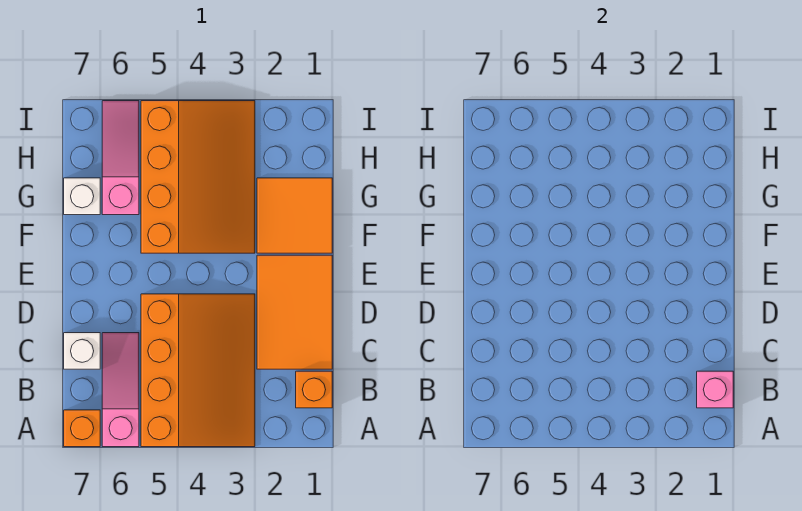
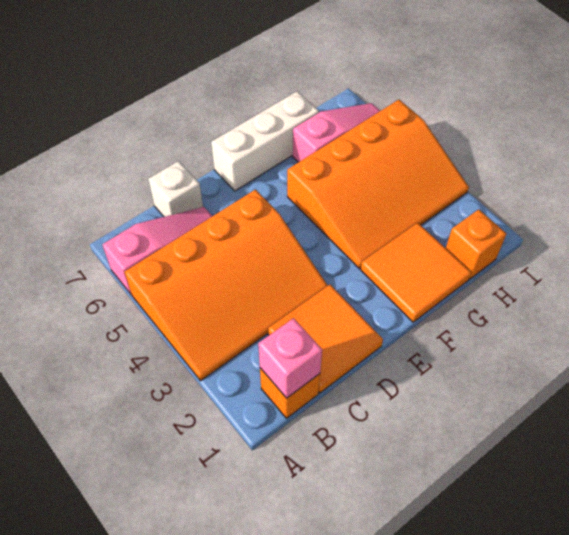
orange brick A7 level 1 -> orange brick H1 level 1
orange tile C1:E2 level 1 -> orange tile C1:D2 level 1
white brick G7 level 1 -> white brick E7:G7 level 1

